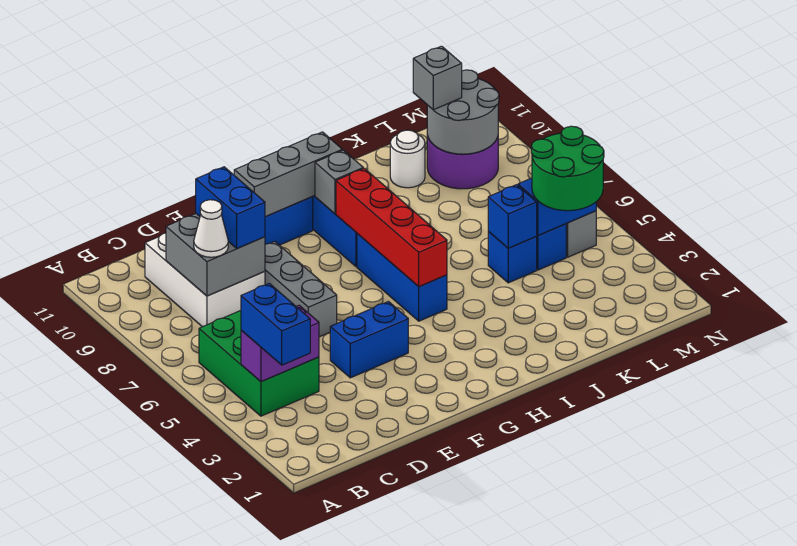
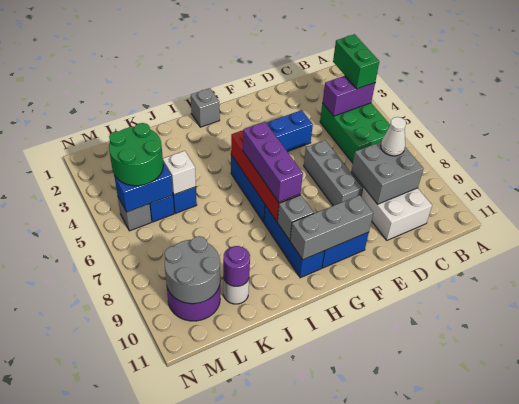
blue brick B3:B4 level 3 -> green brick B3:B4 level 3
blue brick D8:D9 level 3 -> none
none -> purple brick H6:H8 level 3
blue brick K5 level 2 -> white brick K5 level 2
none -> purple round brick K10 level 2
grey brick L10 level 3 -> grey brick H1 level 1

